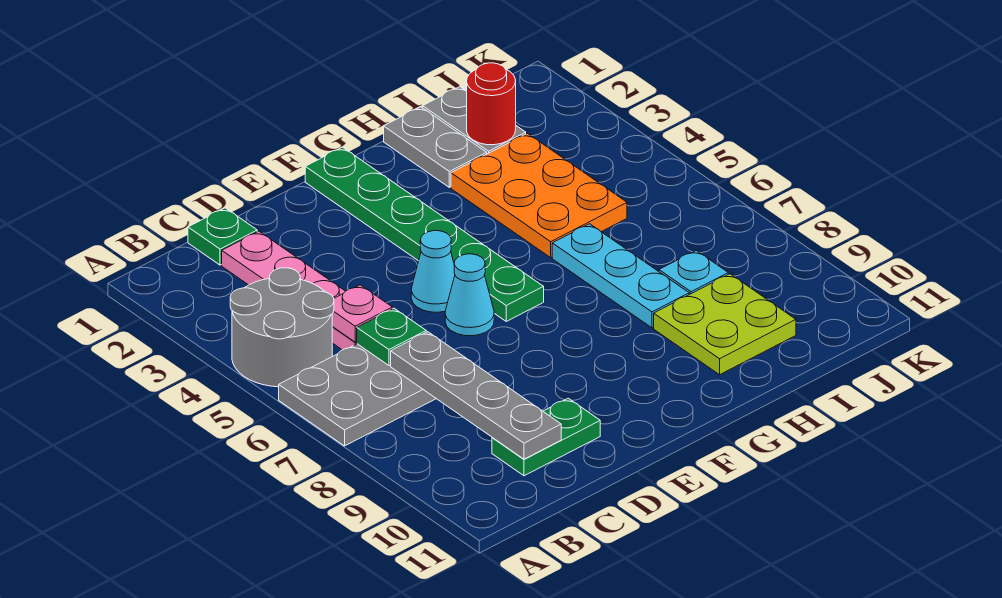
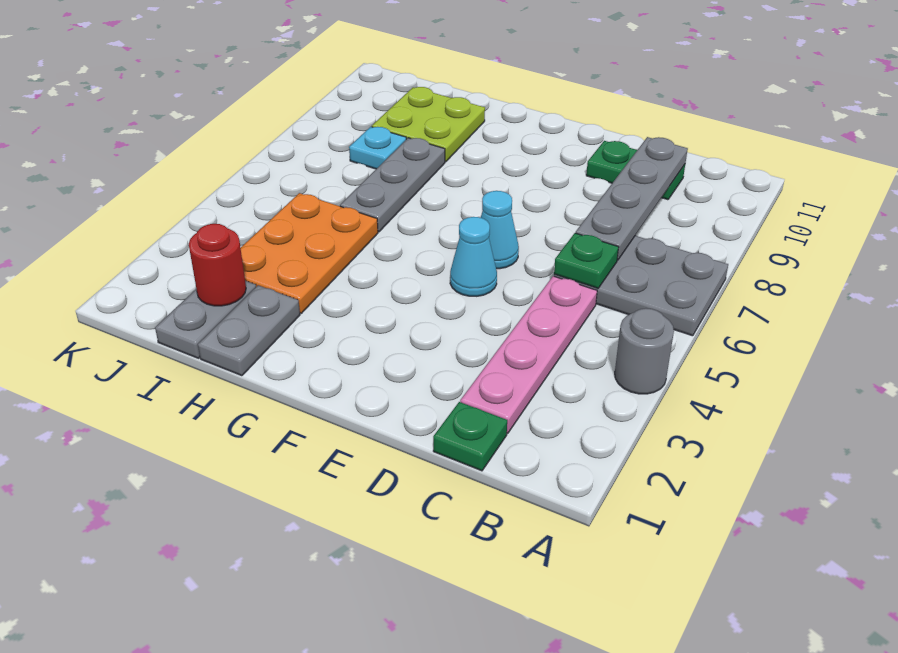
grey round brick A4:B5 level 1 -> grey round brick A4 level 1
pink plate C5 level 2 -> none
green plate F1:F6 level 1 -> none
cyan plate H6:H8 level 1 -> grey plate H6:H8 level 1

